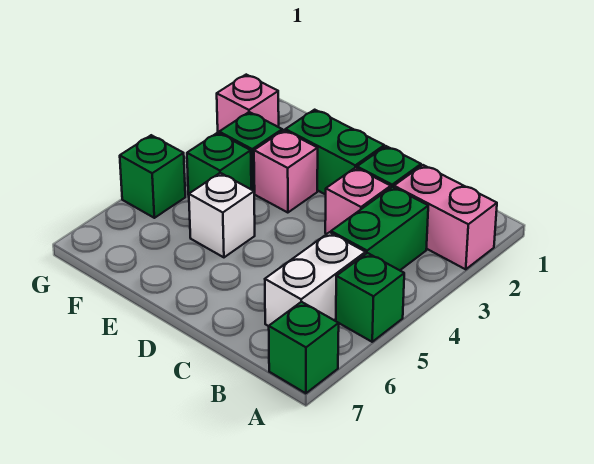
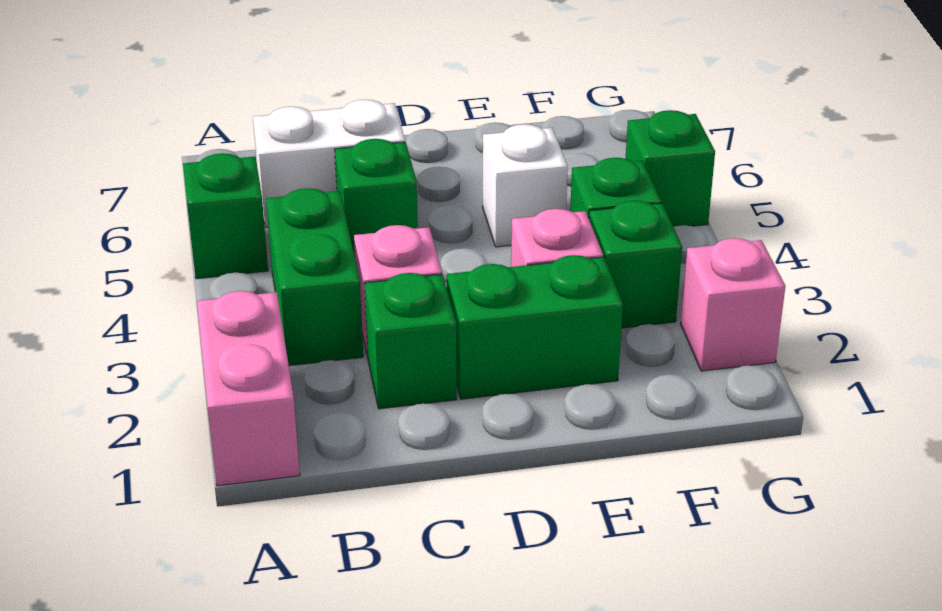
pink brick A2:B2 level 1 -> pink brick A1:A2 level 1
green brick A7 level 1 -> green brick C5 level 1
white brick B5:B6 level 1 -> white brick B6:C6 level 1

